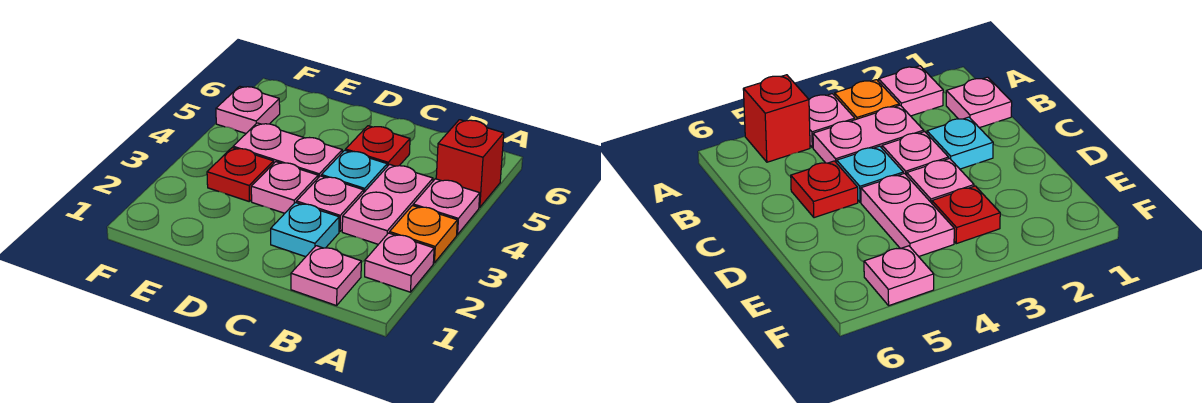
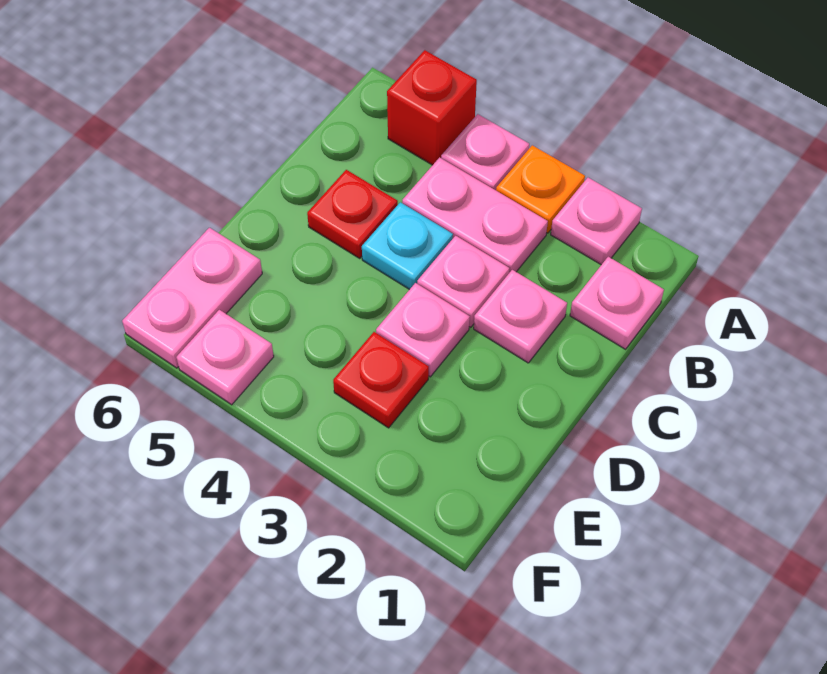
cyan plate C2 level 1 -> pink plate C2 level 1
pink plate D4:E4 level 1 -> pink plate E6:F6 level 1

